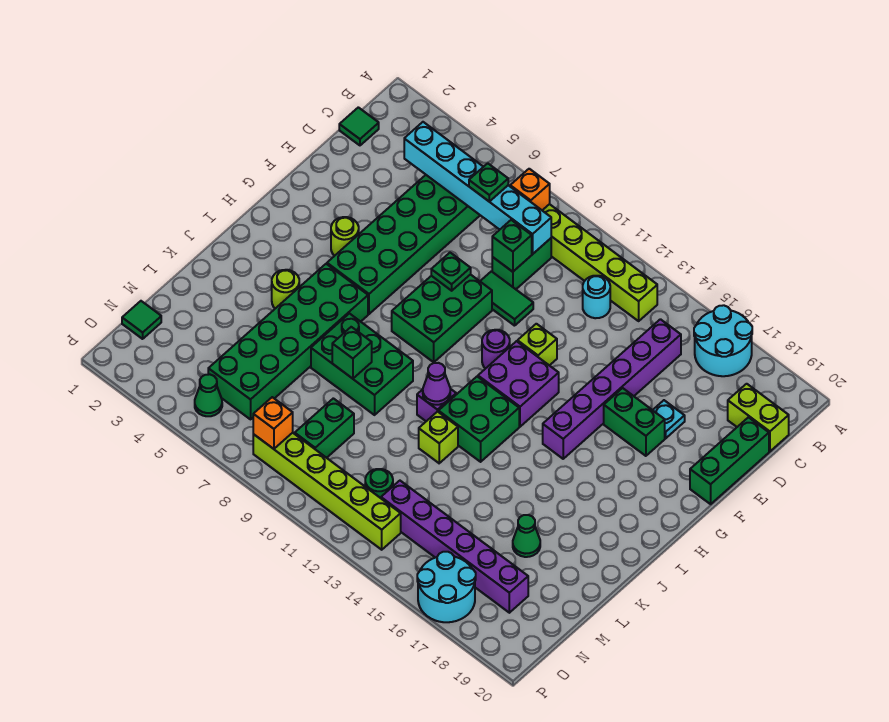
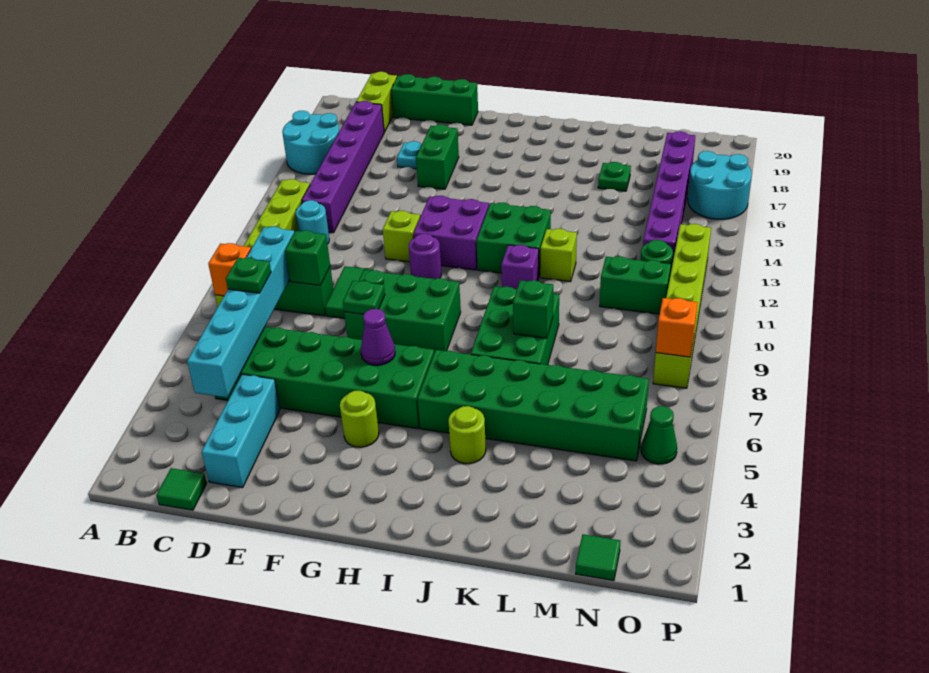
purple brick C15:H15 level 1 -> purple brick C13:C18 level 1
none -> cyan brick D2:D4 level 1
purple cone J11 level 2 -> purple cone G6 level 2
green cone L17 level 1 -> green plate L17 level 1
green brick M9:N9 level 1 -> green brick M11:N11 level 1

